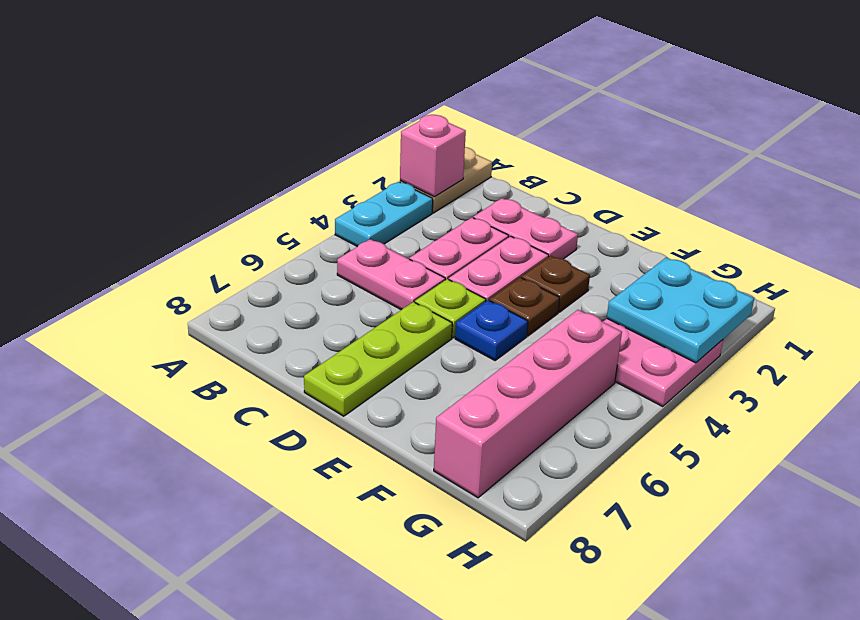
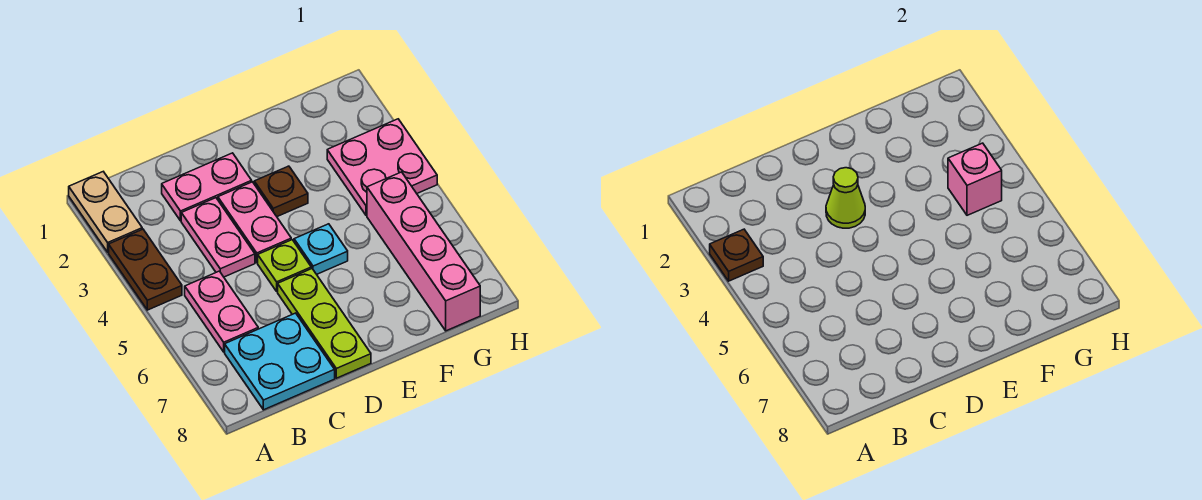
pink brick A2 level 2 -> pink brick G4 level 2
cyan plate A3:A4 level 1 -> brown plate A3:A4 level 1
pink plate B5:C5 level 1 -> pink plate B5:B6 level 1
none -> lime cone D3 level 2
brown plate E4 level 1 -> brown plate A3 level 2
blue plate E5 level 1 -> cyan plate E5 level 1
cyan plate G2:H3 level 2 -> cyan plate B7:C8 level 1

